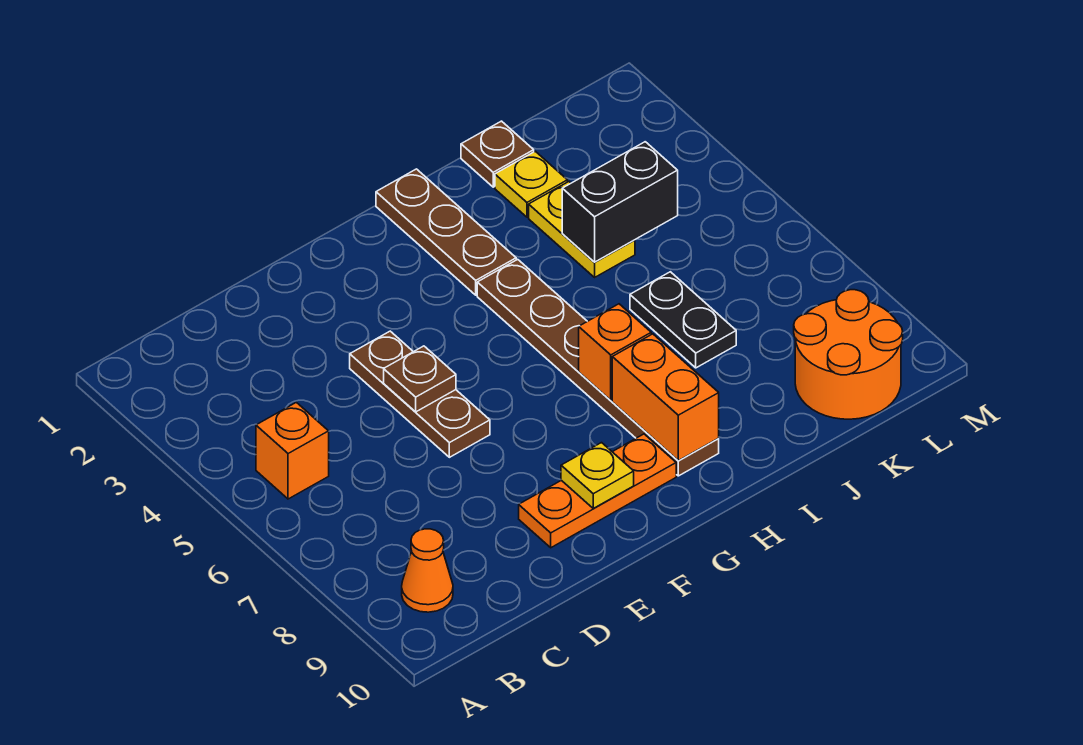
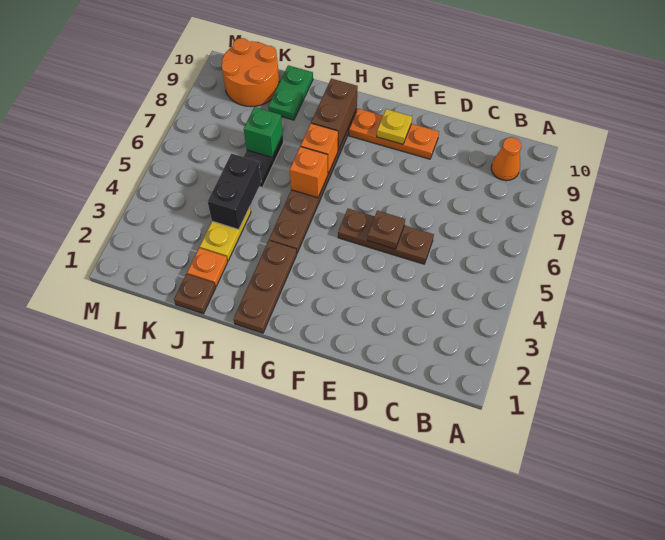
orange brick B5 level 1 -> orange brick H6 level 2
brown plate E4:E6 level 1 -> brown plate D5:F5 level 1
orange brick H8:H9 level 2 -> brown brick H8:H9 level 2
yellow plate J2 level 1 -> orange plate J2 level 1
black brick J4:K4 level 2 -> black brick J4:J5 level 2
none -> green brick J7 level 2
none -> green plate J9:J10 level 1

